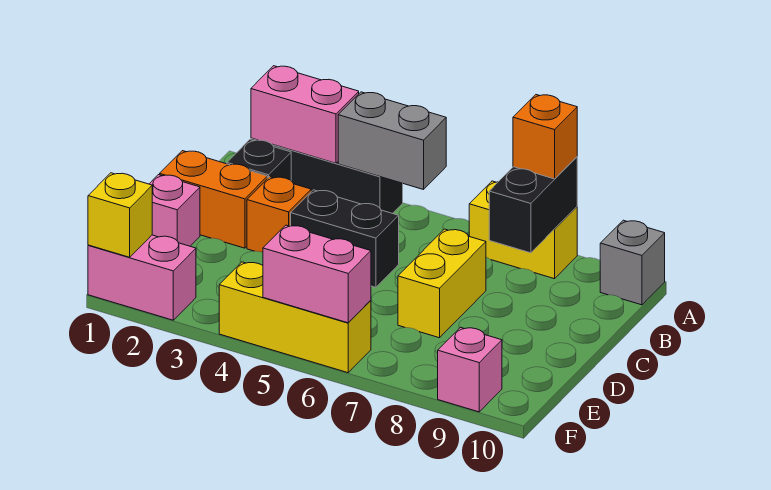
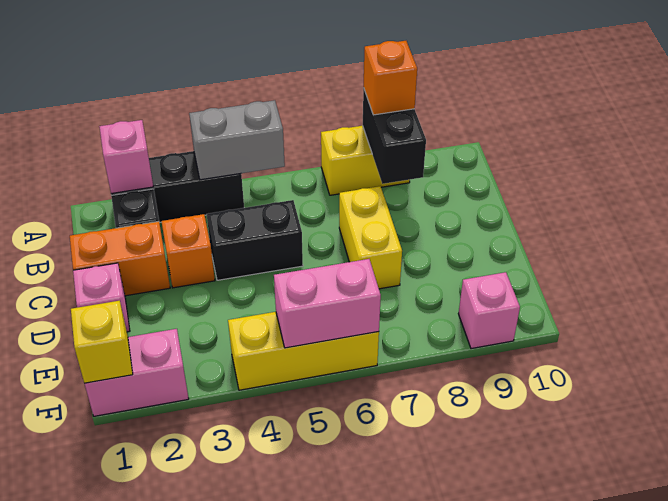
pink brick A2:A3 level 2 -> pink brick A2 level 2
grey brick A10 level 1 -> none

